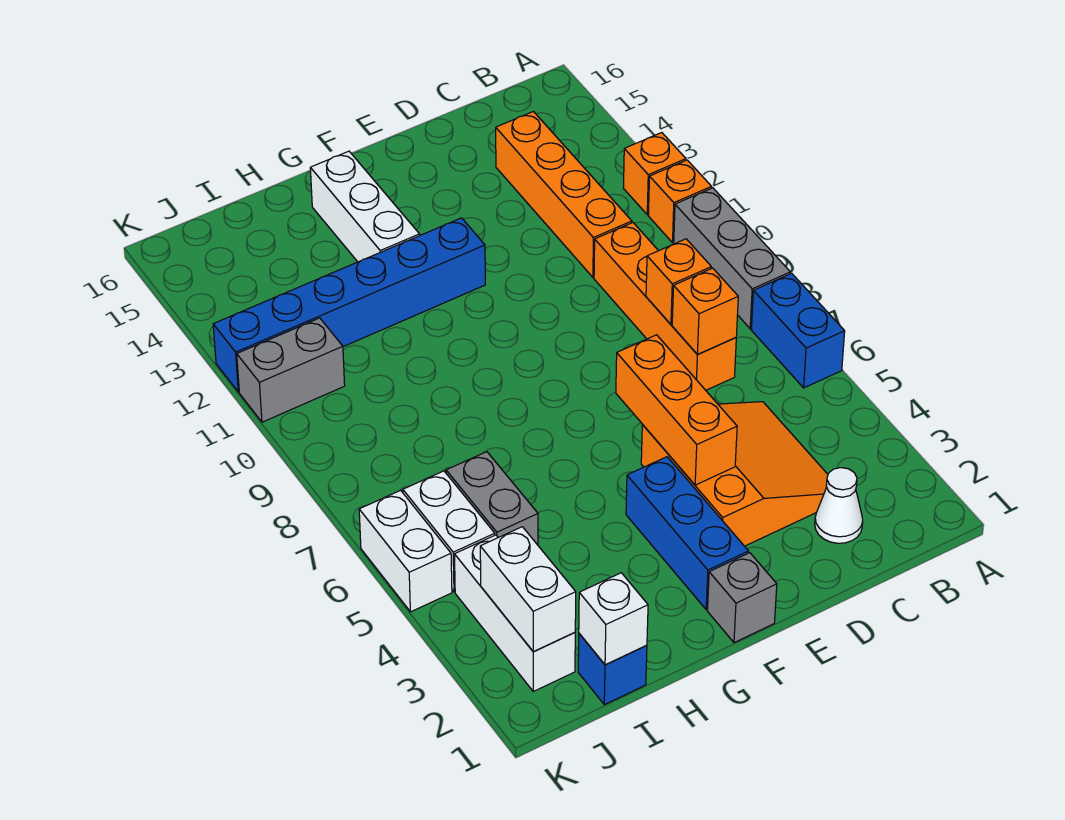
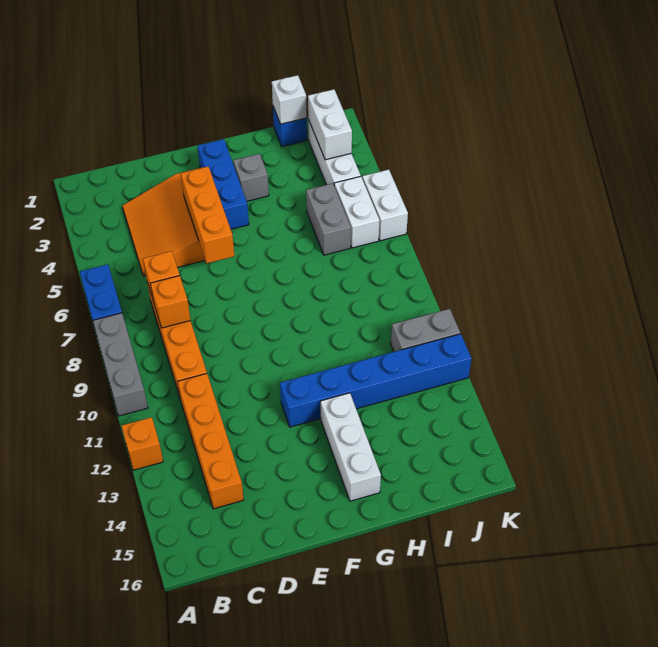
orange brick A11 level 1 -> none
white cone C2 level 1 -> none
grey brick F1 level 1 -> grey brick G3 level 1

